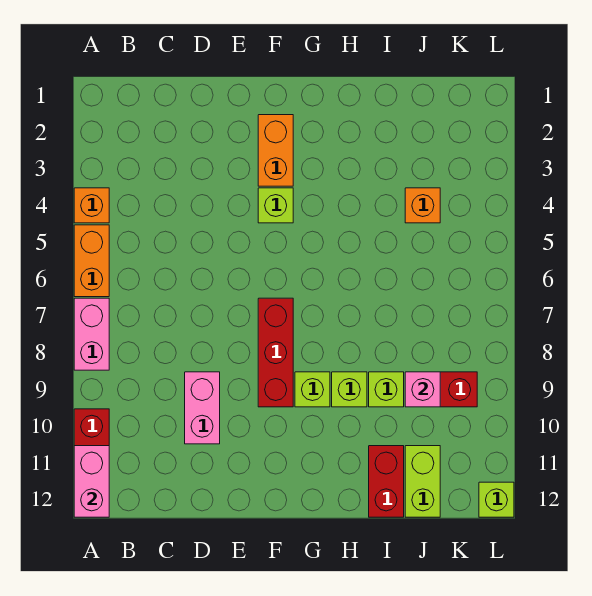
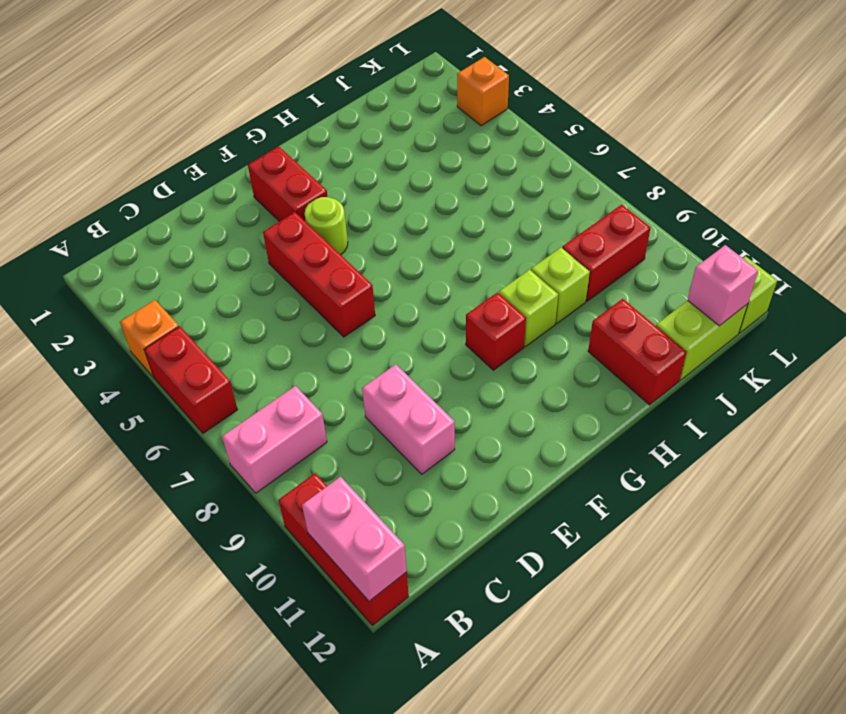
orange brick A5:A6 level 1 -> red brick A5:A6 level 1
pink brick A7:A8 level 1 -> pink brick A8:B8 level 1
orange brick F2:F3 level 1 -> red brick F2:F3 level 1
lime brick F4 level 1 -> lime round brick F4 level 1
red brick F7:F9 level 1 -> red brick E4:E6 level 1
lime brick G9 level 1 -> red brick G9 level 1
orange brick J4 level 1 -> orange brick L3 level 1
pink brick J9 level 2 -> pink brick K12 level 2
lime brick J11:J12 level 1 -> lime brick J12:K12 level 1

